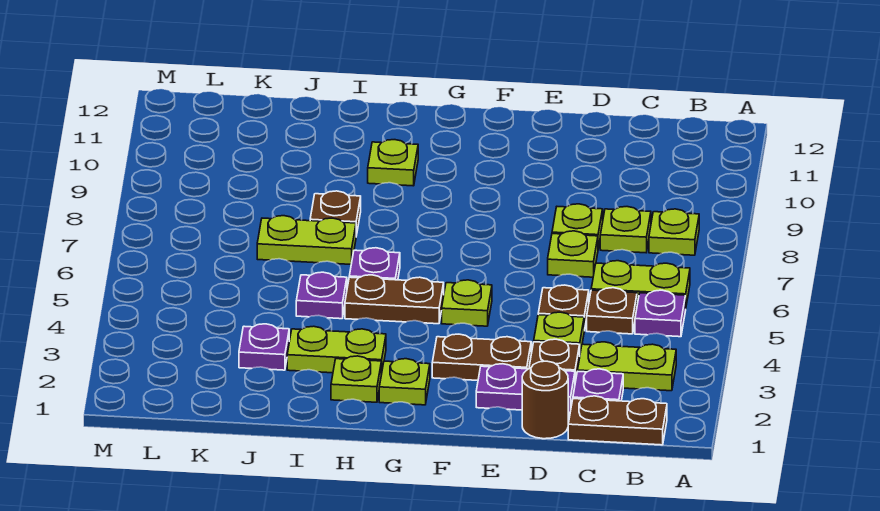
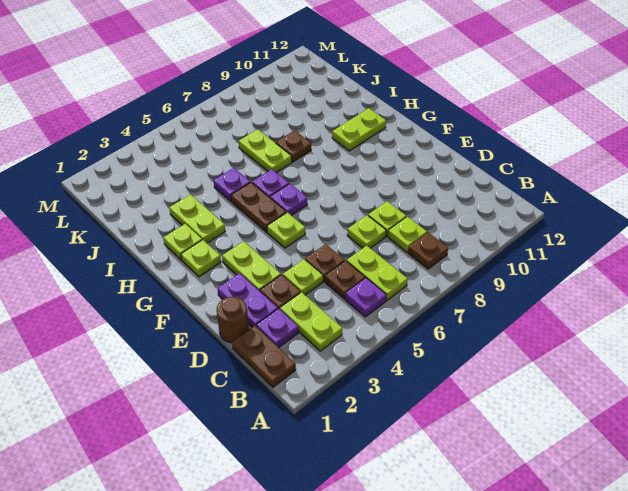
lime plate B8 level 1 -> brown plate B8 level 1
brown plate E3:F3 level 1 -> lime plate E3:F3 level 1
lime plate H10 level 1 -> lime plate H10:H11 level 1
purple plate J3 level 1 -> purple plate G6 level 1

